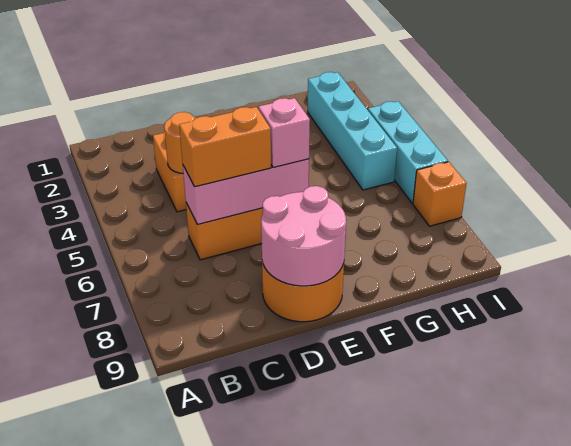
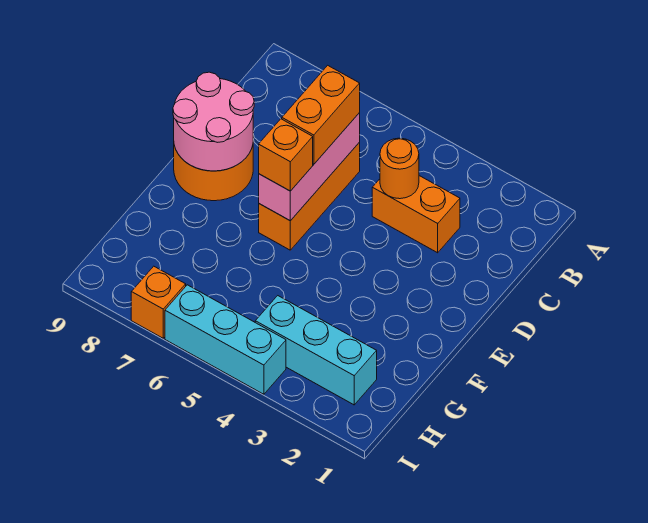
pink brick E6 level 3 -> orange brick E6 level 3
cyan brick H2:H5 level 1 -> cyan brick H2:H4 level 1

